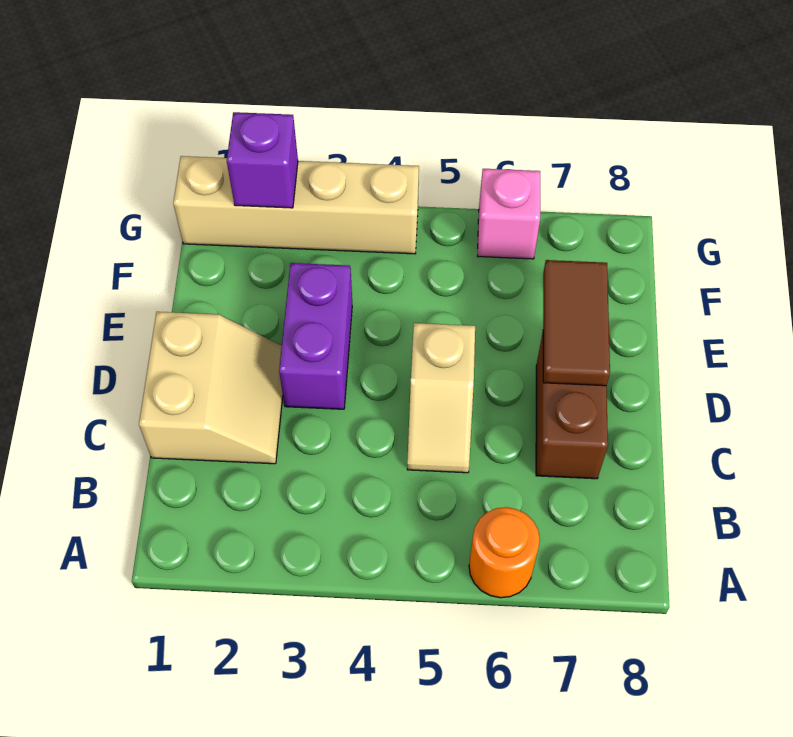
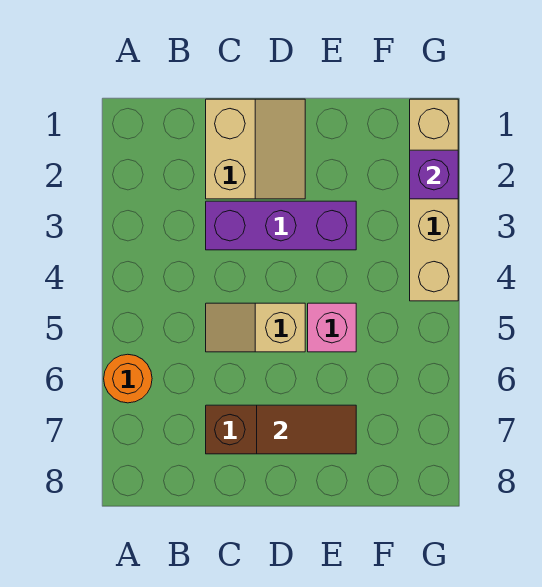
tan slope C1:D2 level 1 top 1 -> tan slope C1:D2 level 1 top C
purple brick D3:E3 level 1 -> purple brick C3:E3 level 1
pink brick G6 level 1 -> pink brick E5 level 1

